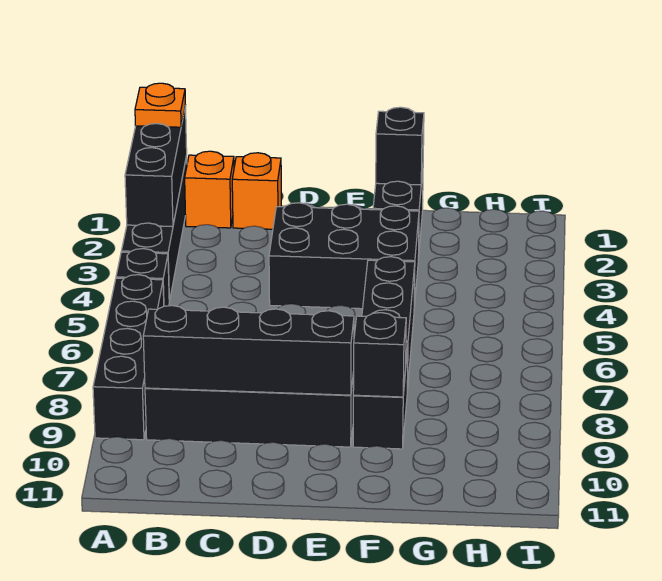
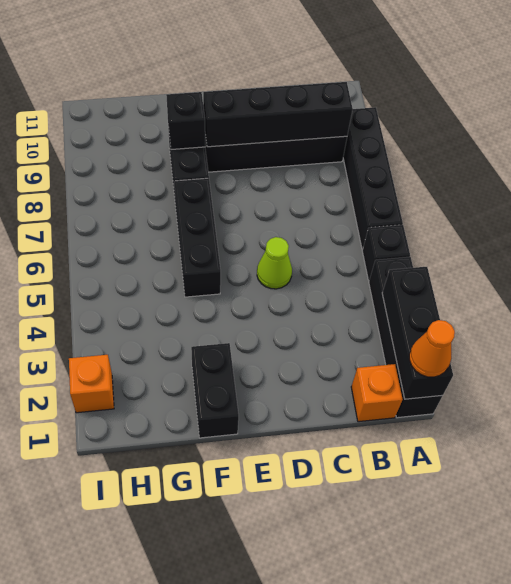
orange plate A1 level 3 -> orange cone A1 level 3
orange brick C1 level 1 -> orange brick I2 level 1
black brick D3:F4 level 1 -> none
none -> lime cone D5 level 1
black brick F1 level 2 -> none

